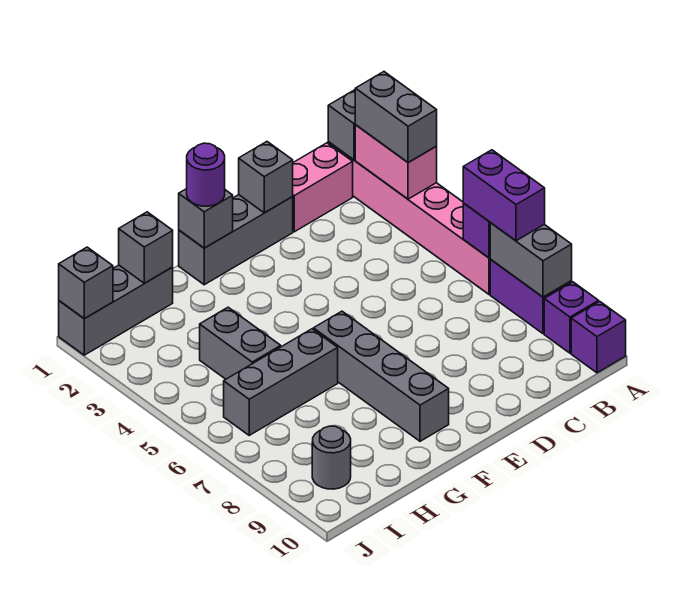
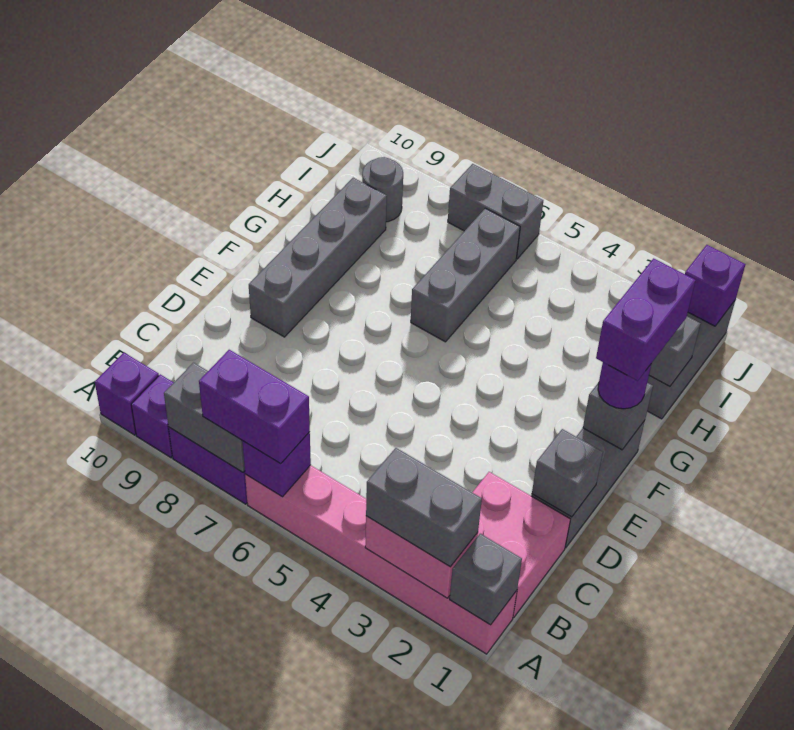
pink brick B1:C1 level 1 -> pink brick B1:C2 level 1
none -> purple brick F1:G1 level 4
grey brick F6:F9 level 1 -> grey brick E9:H9 level 1
grey brick H4:H5 level 1 -> grey brick J6:J7 level 1
grey brick J1 level 2 -> purple brick J1 level 2

